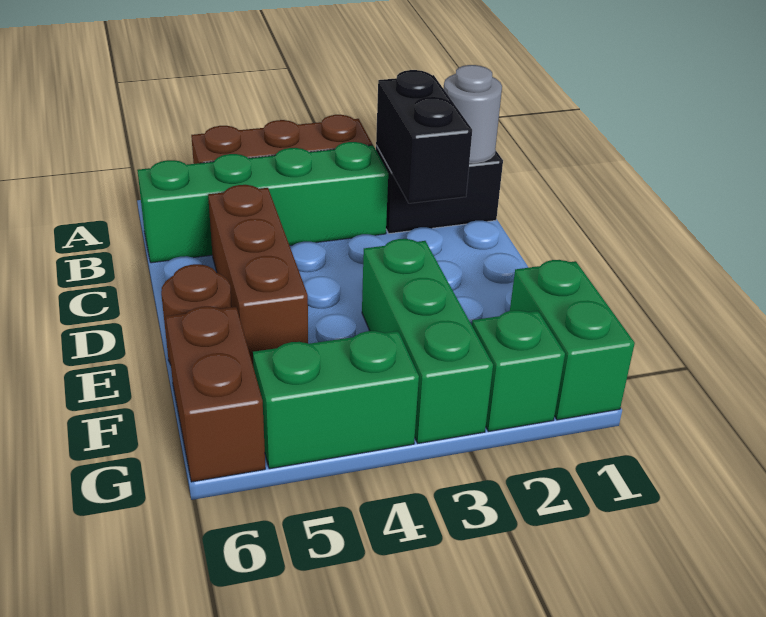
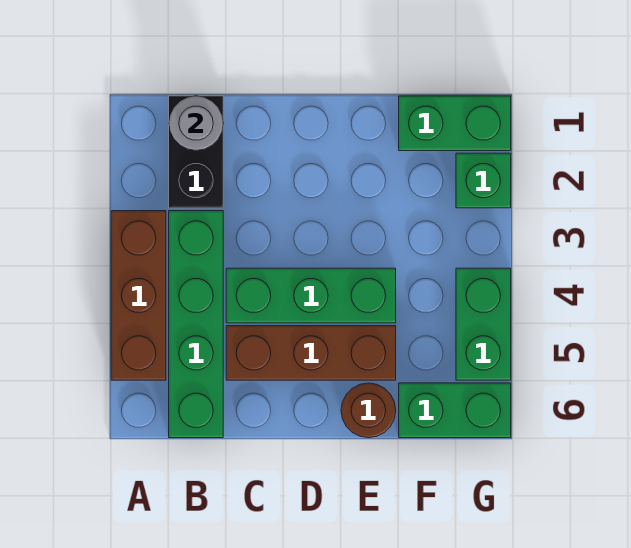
black brick B2:C2 level 2 -> none
green brick E3:G3 level 1 -> green brick C4:E4 level 1
brown brick F6:G6 level 1 -> green brick F6:G6 level 1

